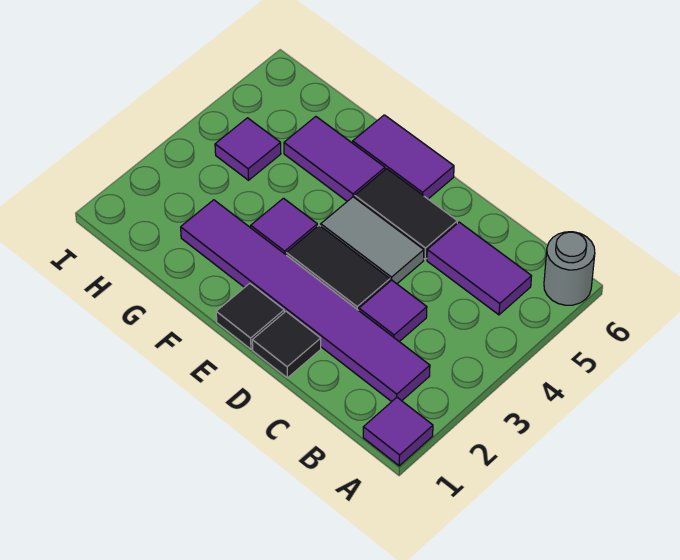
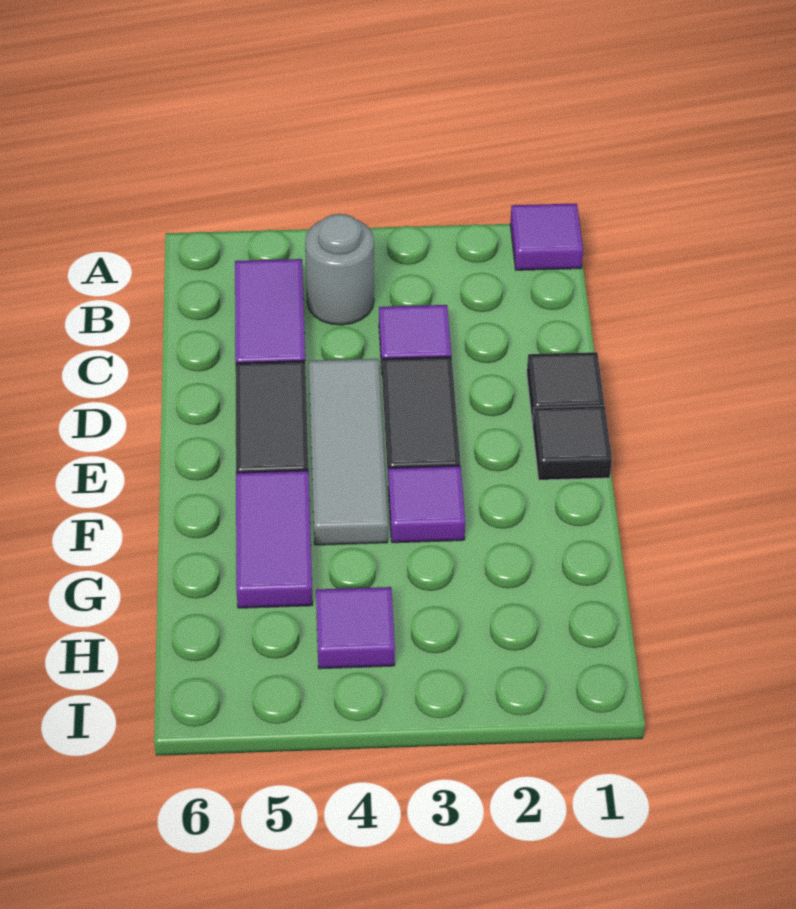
grey round brick A6 level 1 -> grey round brick B4 level 1
purple tile B2:G2 level 1 -> none
grey tile D4:E4 level 1 -> grey tile D4:F4 level 1
purple tile E6:F6 level 1 -> none

